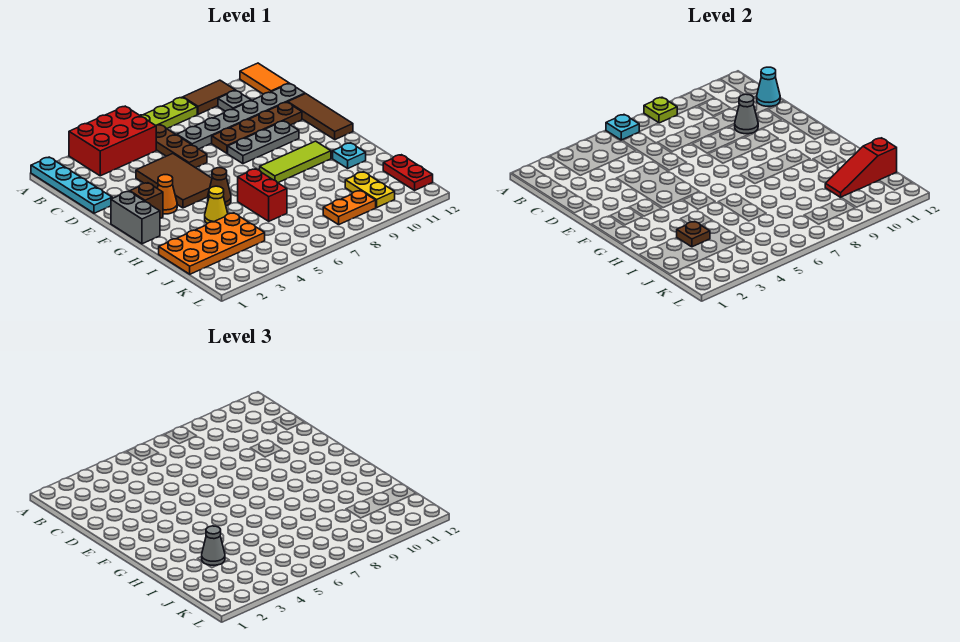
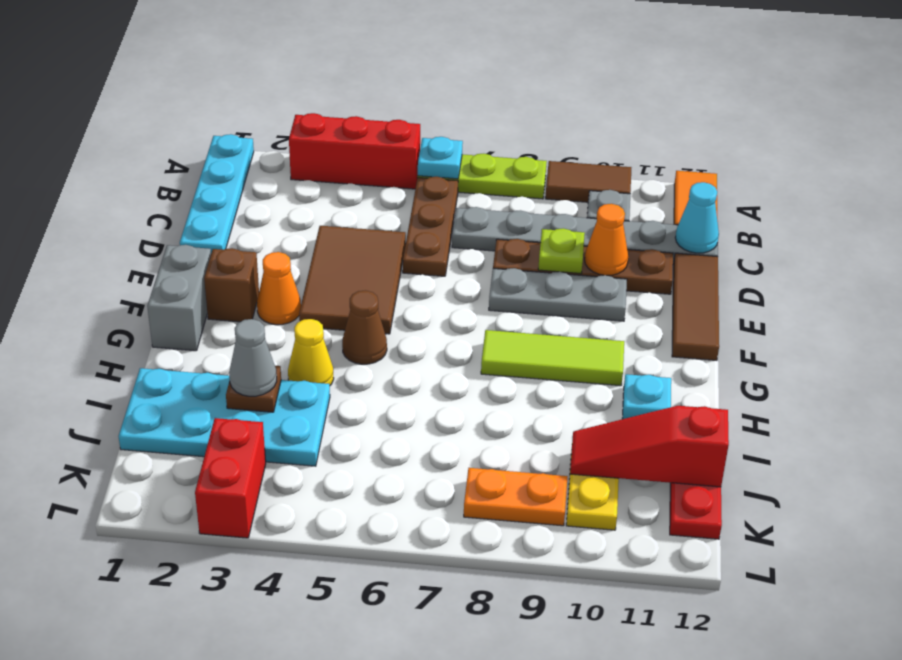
red brick A3:B5 level 1 -> red brick A3:A5 level 1
lime plate A8 level 2 -> lime plate D9 level 2
grey cone D10 level 2 -> orange cone D10 level 2
red brick H6:I6 level 1 -> red brick K3:L3 level 1
orange plate I1:J4 level 1 -> cyan plate I1:J4 level 1

